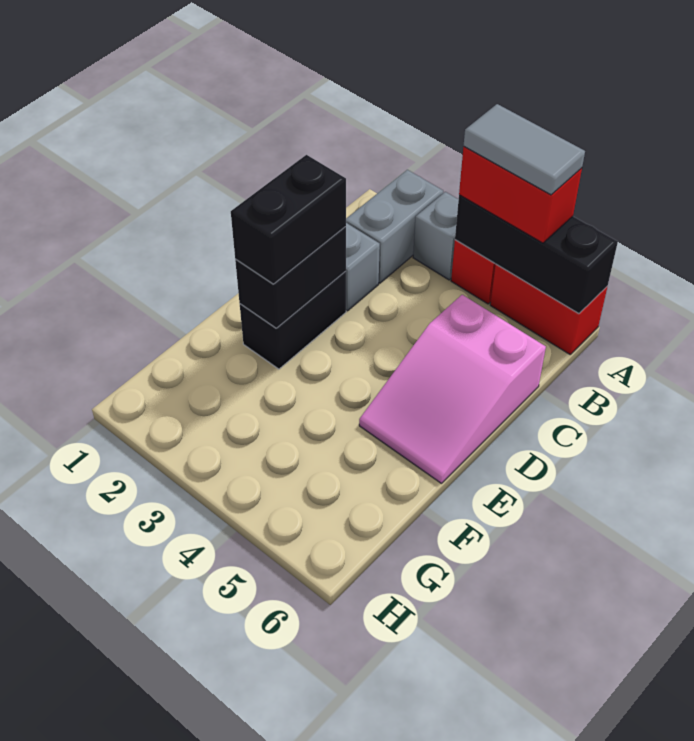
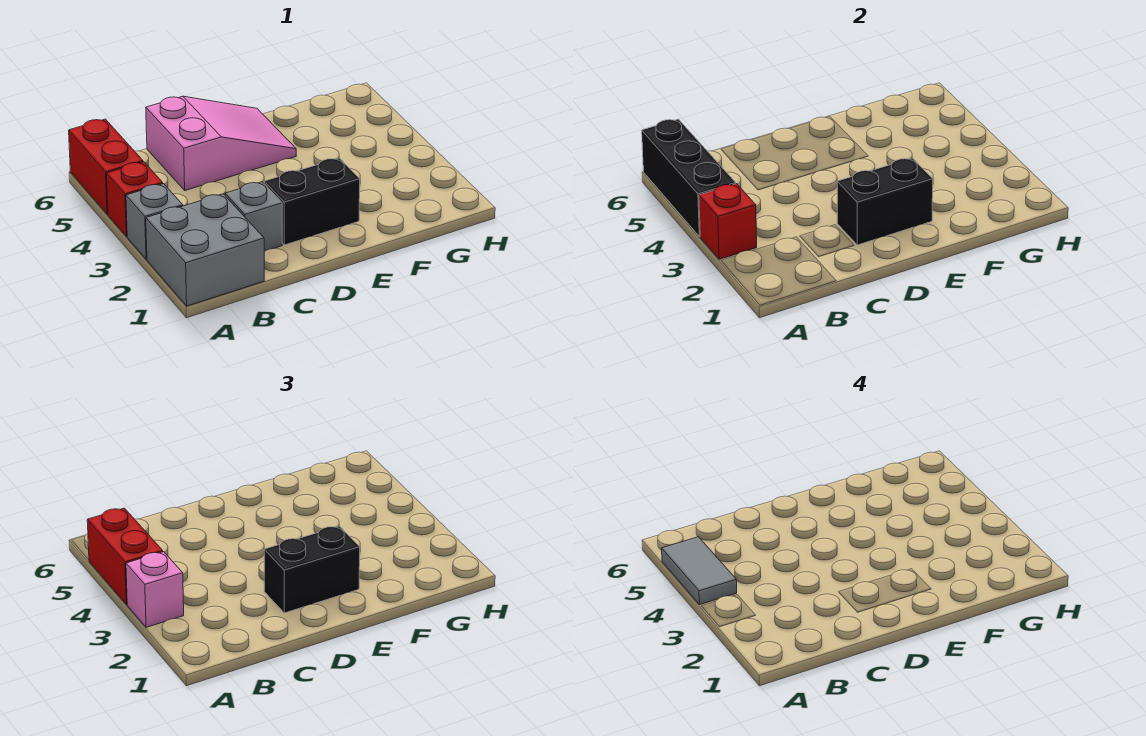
grey brick A2:B2 level 1 -> grey brick A1:B2 level 1
none -> red brick A3 level 2
none -> pink brick A3 level 3

